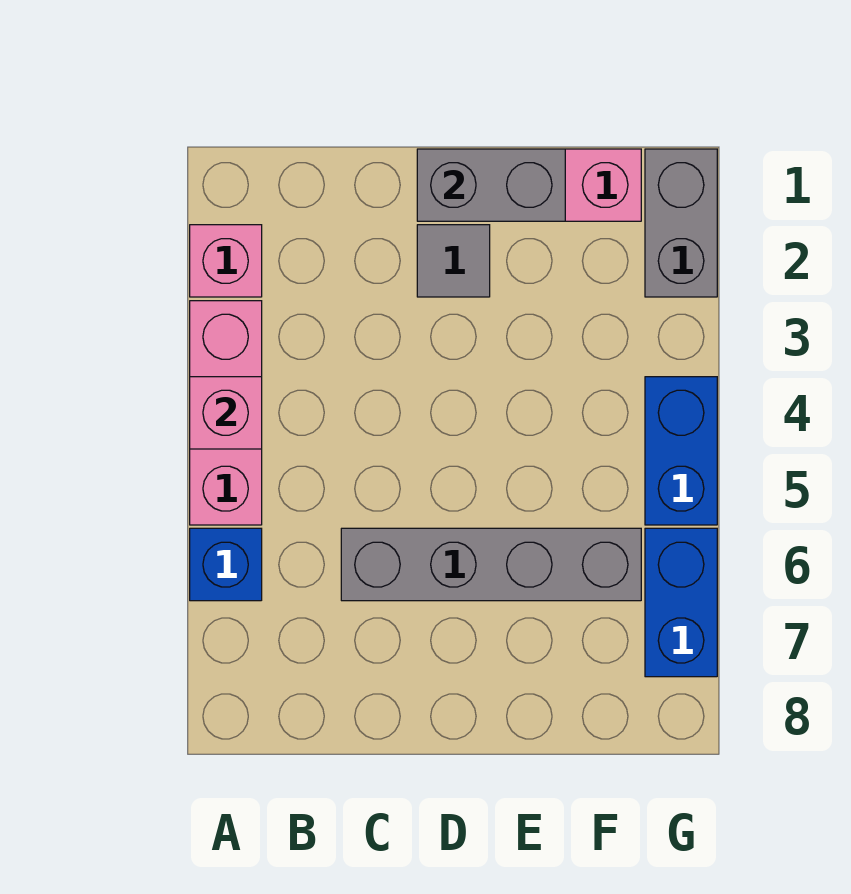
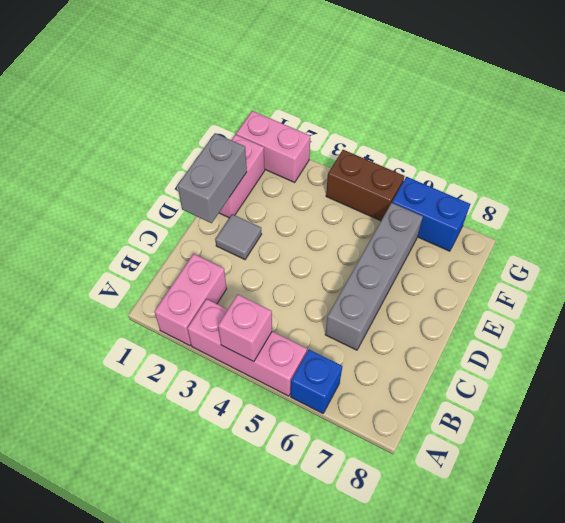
pink brick A2 level 1 -> pink brick A2:B2 level 1
grey brick G1:G2 level 1 -> pink brick G1:G2 level 1
blue brick G4:G5 level 1 -> brown brick G4:G5 level 1

